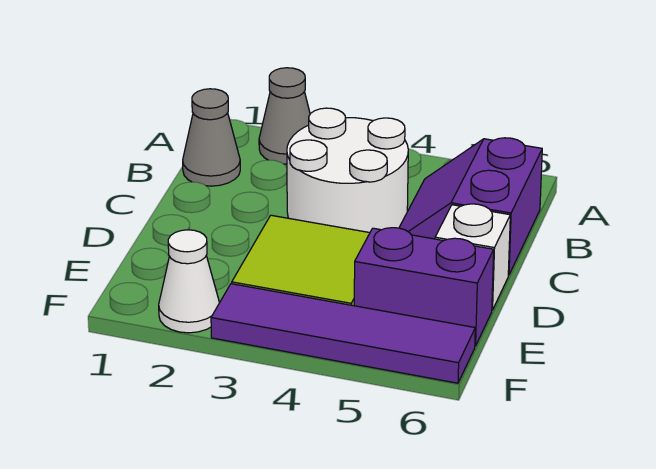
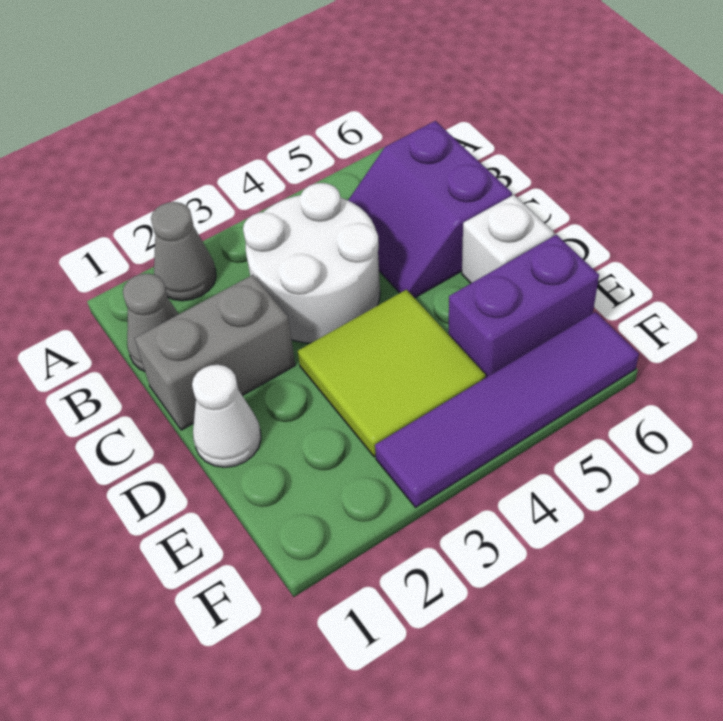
none -> grey brick C1:C2 level 1
white cone F2 level 1 -> white cone D1 level 1

